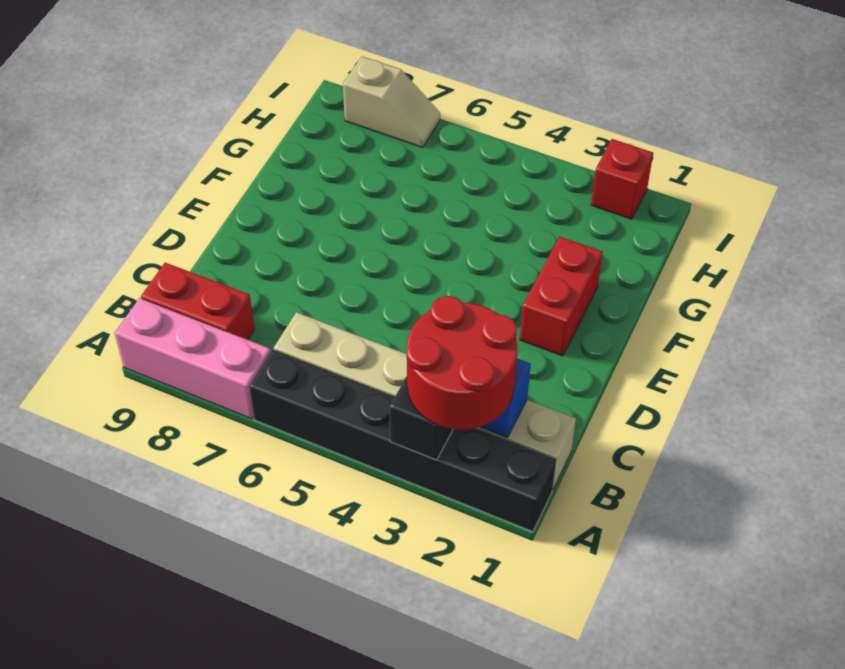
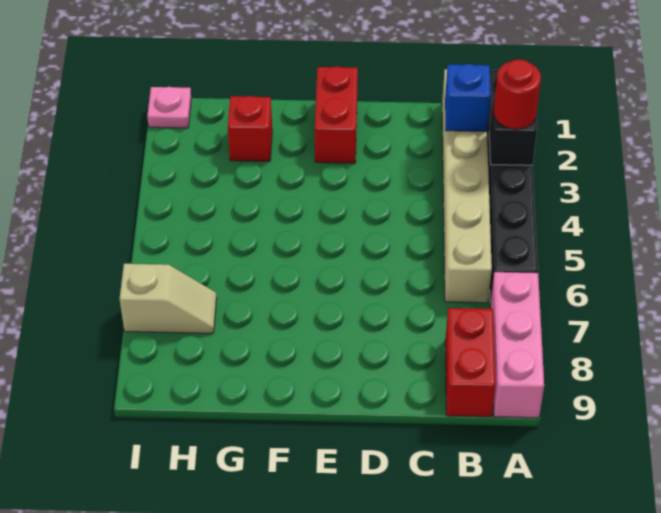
red round brick A2:B3 level 3 -> red round brick A3 level 3
red brick E2:F2 level 1 -> red brick E1:E2 level 1
none -> pink plate I1 level 1
red brick I2 level 1 -> red brick G2 level 1
tan slope I7:I8 level 1 top 8 -> tan slope H7:I7 level 1 top I

